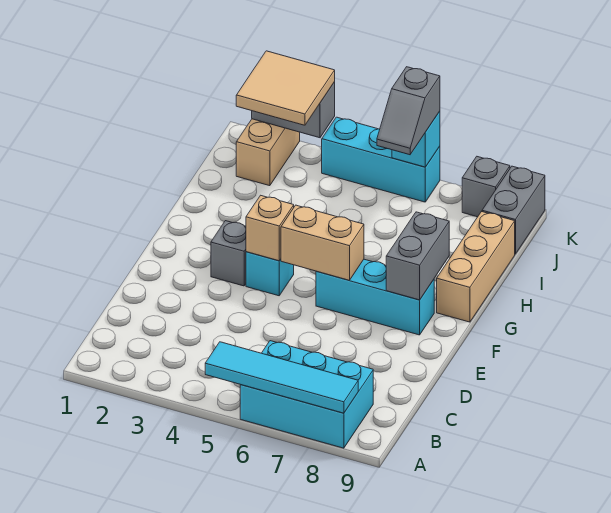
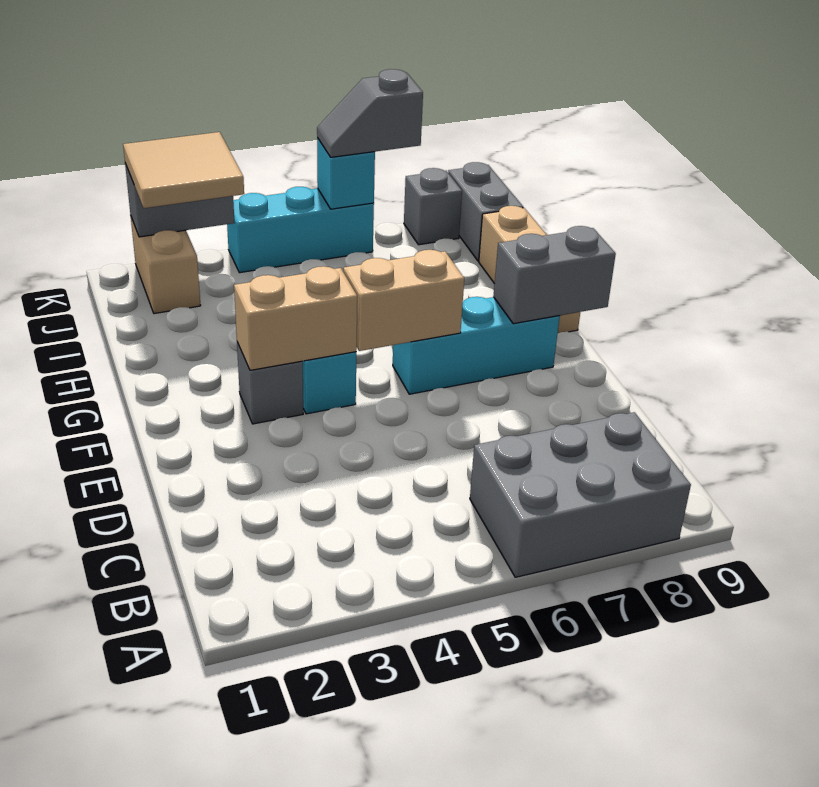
cyan tile A5:A8 level 2 -> none
cyan brick A6:B8 level 1 -> grey brick A6:B8 level 1
tan brick F4 level 2 -> tan brick F3:F4 level 2
grey brick F8:G8 level 2 -> grey brick F8:F9 level 2
grey slope J6:K6 level 3 top K -> grey slope K6:K7 level 3 top 7

